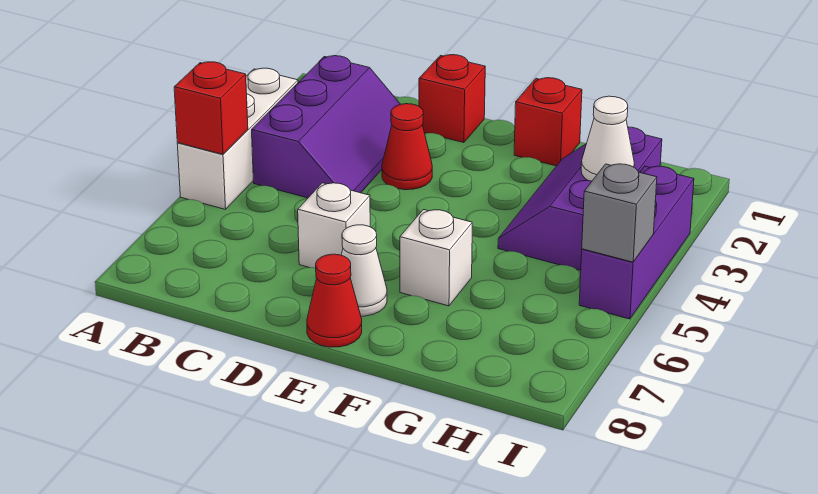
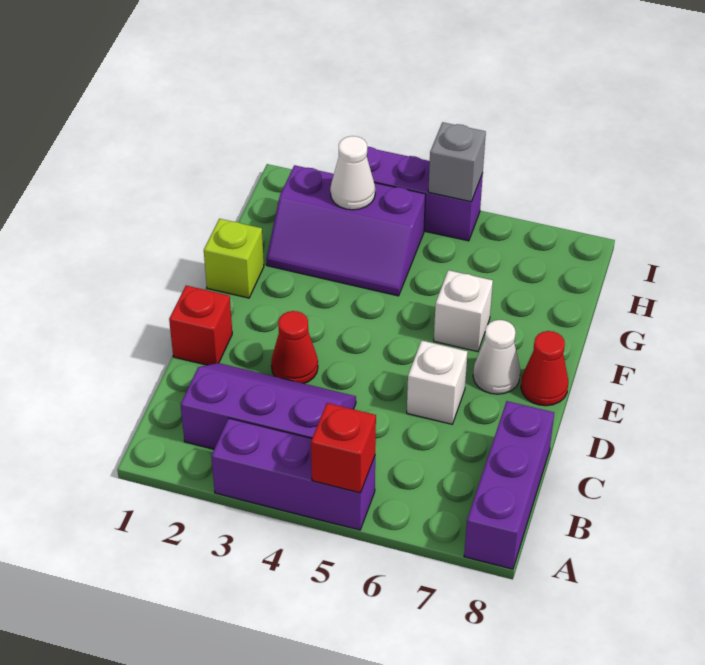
white brick A3:A5 level 1 -> purple brick A3:A5 level 1
none -> purple brick A8:C8 level 1
red brick F1 level 1 -> lime brick F1 level 1

